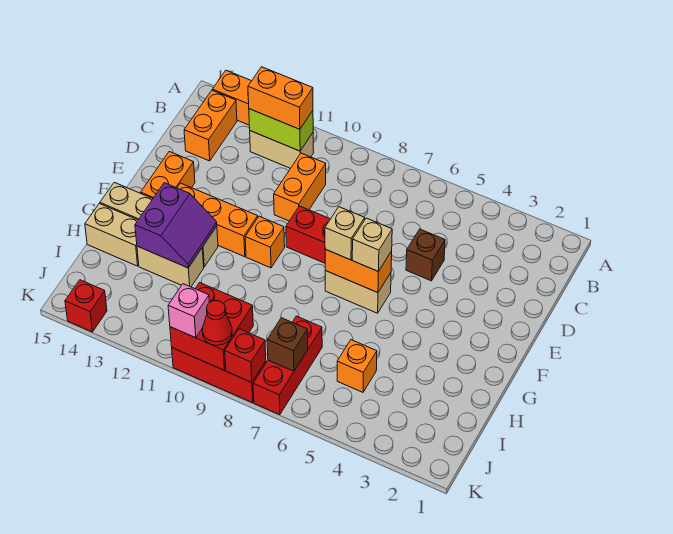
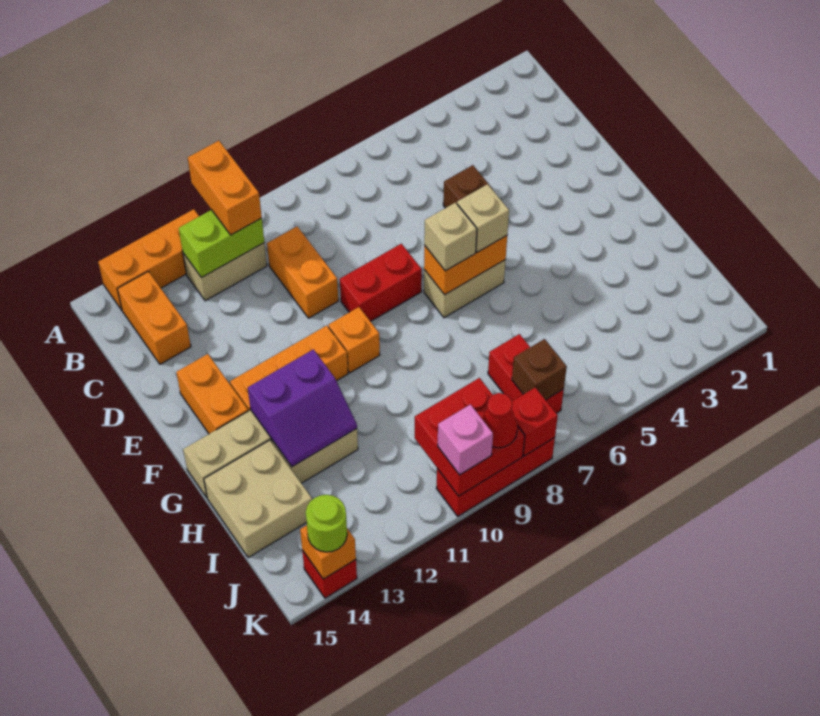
orange brick B11:B12 level 3 -> orange brick A11:B11 level 3
purple slope G12:H13 level 2 top 13 -> purple slope G12:H13 level 2 top G
tan brick H14:H15 level 1 -> tan brick H14:I15 level 1
orange brick I5 level 1 -> orange brick K14 level 2
red brick I7:K7 level 1 -> red brick I7:J7 level 1
none -> lime round brick K14 level 3

